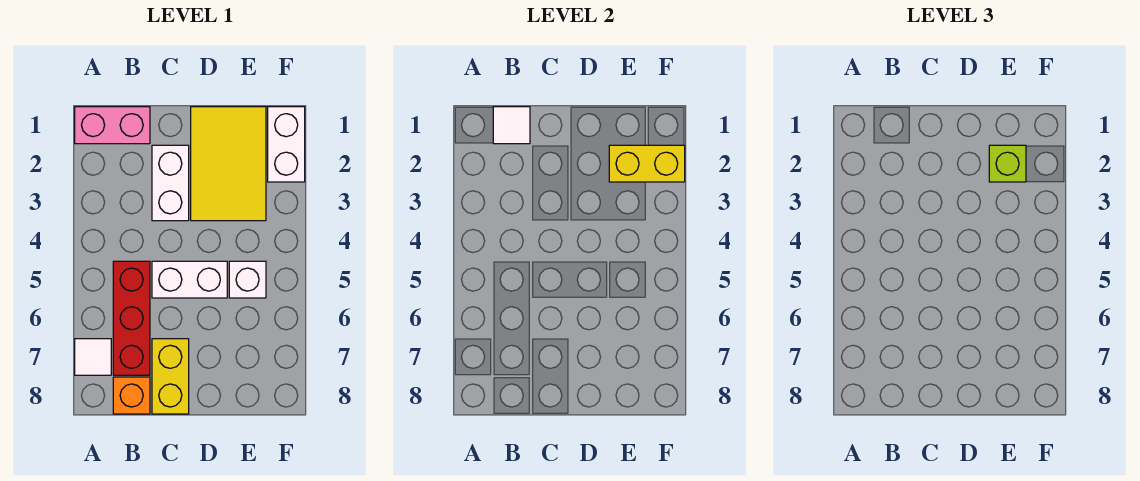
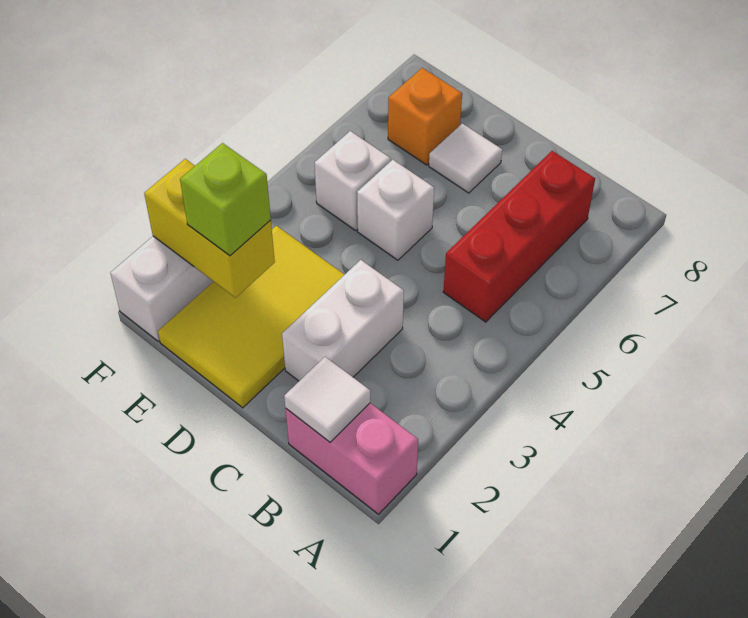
white tile A7 level 1 -> white tile D7 level 1
orange brick B8 level 1 -> orange brick E7 level 1
white brick C5:D5 level 1 -> white brick D5 level 1
yellow brick C7:C8 level 1 -> none

